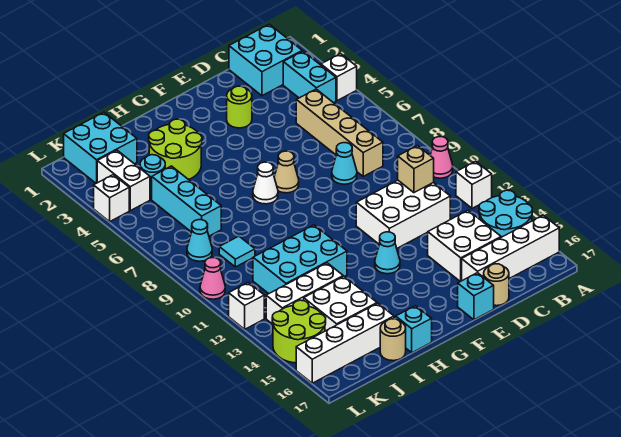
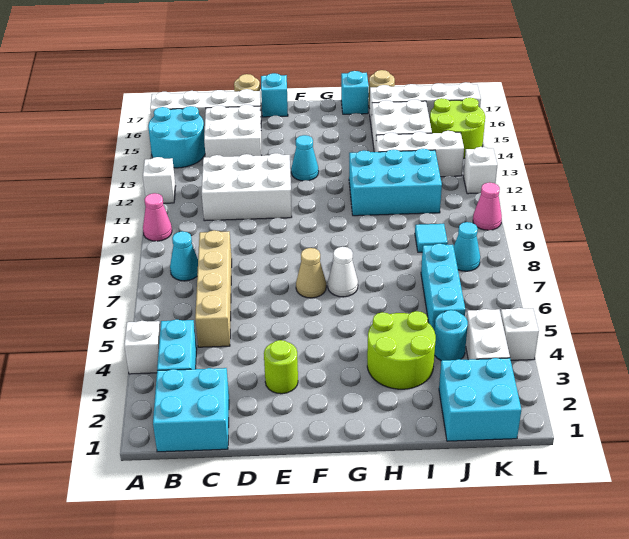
tan brick C11 level 2 -> none
cyan cone D8 level 1 -> cyan cone B8 level 1

